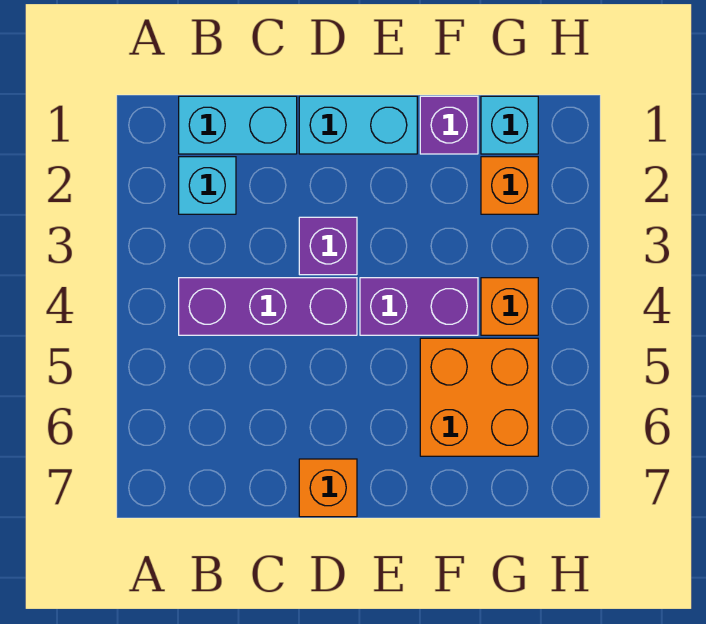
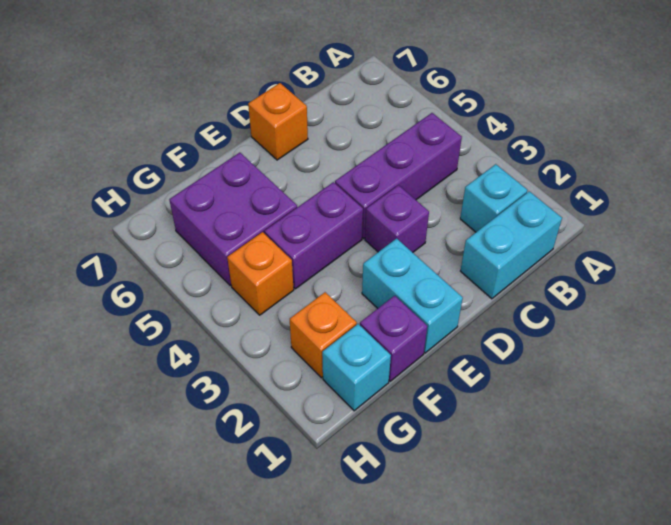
cyan brick D1:E1 level 1 -> cyan brick E1:E2 level 1
orange brick F5:G6 level 1 -> purple brick F5:G6 level 1

